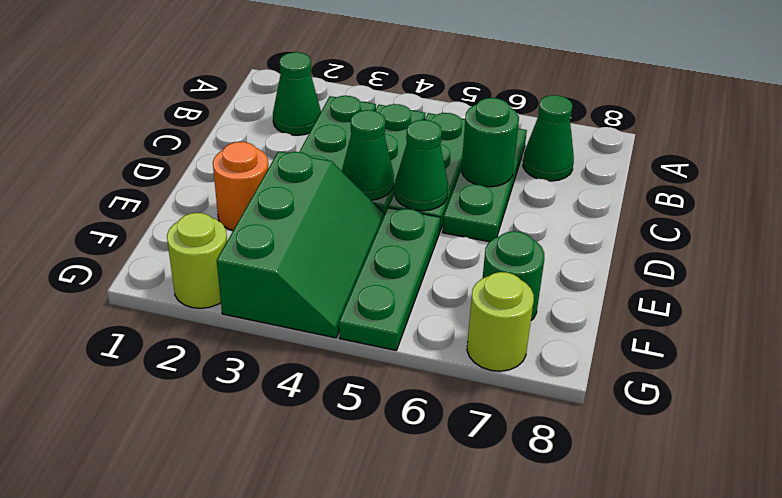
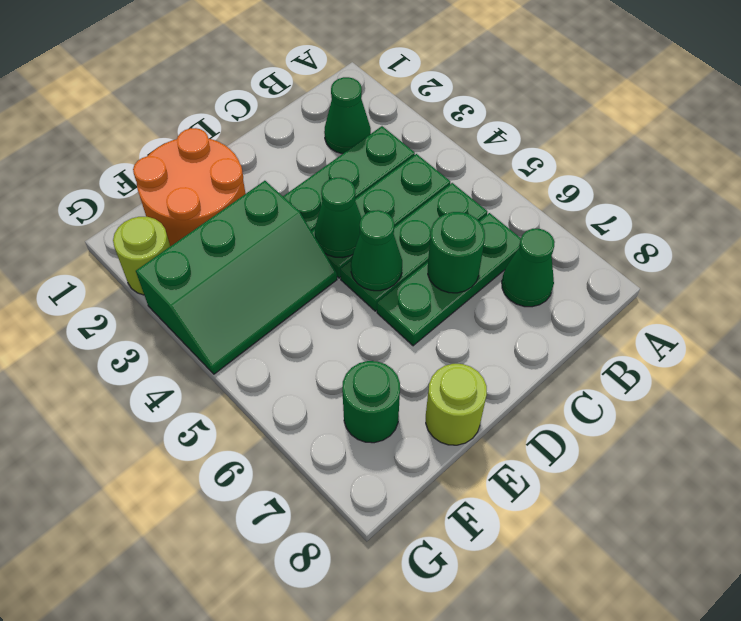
orange round brick E2 level 1 -> orange round brick E1:F2 level 1
green plate E5:G5 level 1 -> none
lime round brick G7 level 1 -> lime round brick E8 level 1

